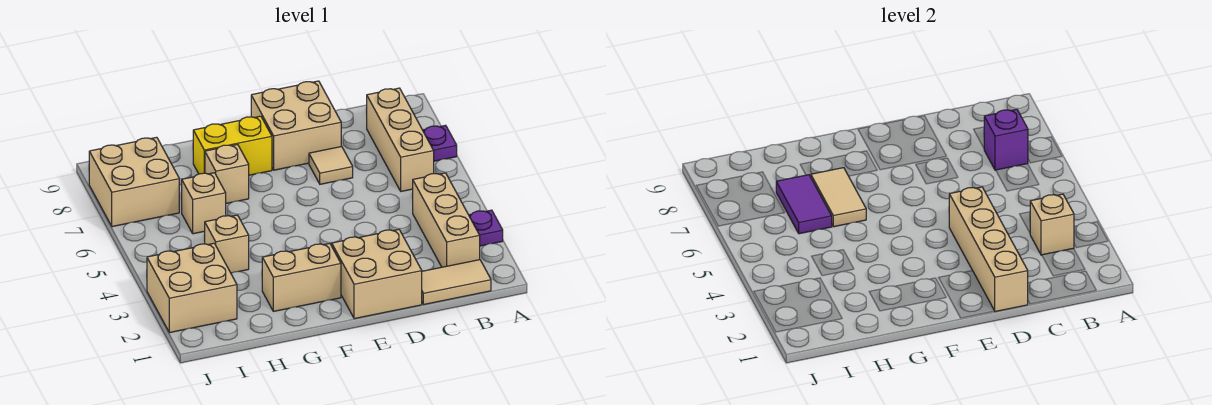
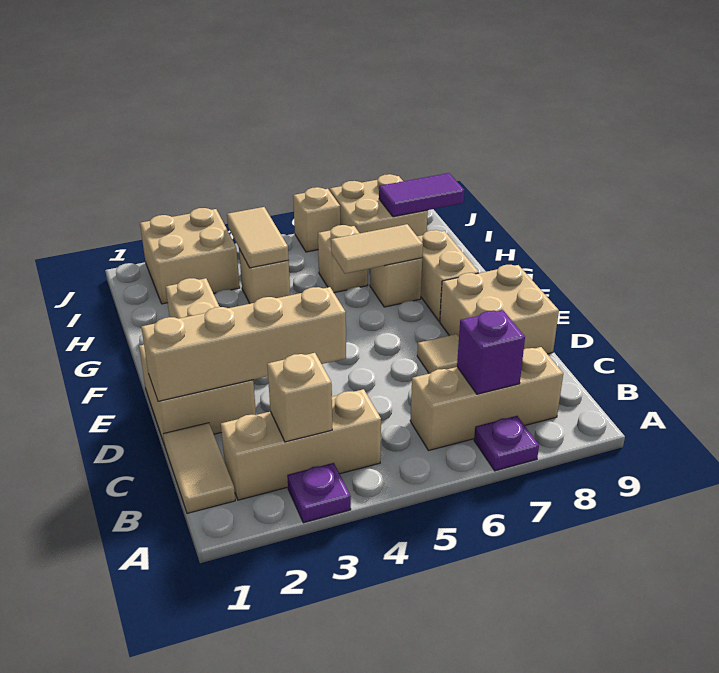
yellow brick F8:G8 level 1 -> tan brick F8:G8 level 1
none -> tan tile H4:I4 level 2
purple tile H6:H7 level 2 -> purple tile I8:I9 level 2
none -> tan brick J6 level 1

